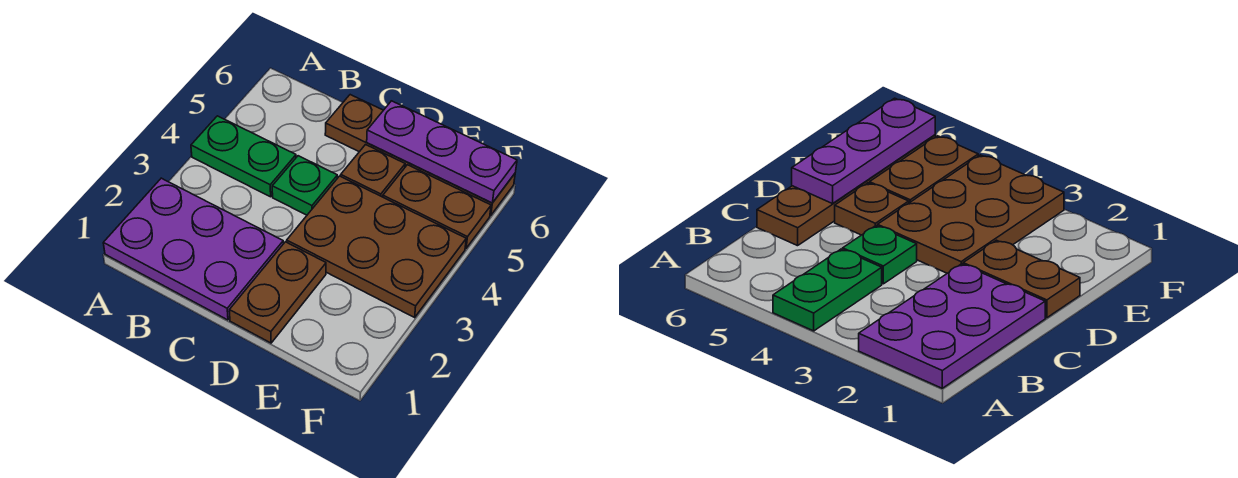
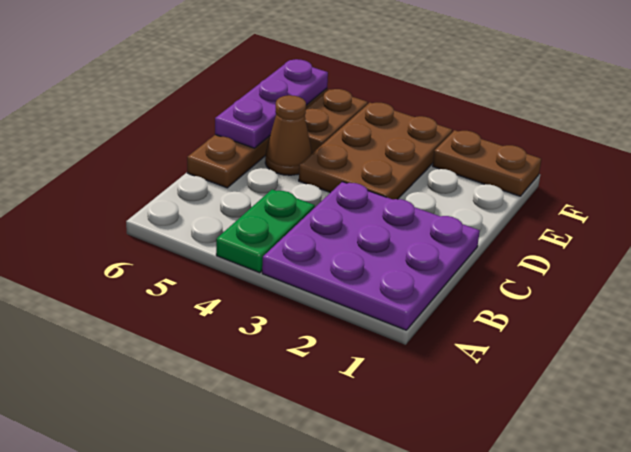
purple plate A1:C2 level 1 -> purple plate A1:C3 level 1
green plate C4 level 1 -> none
brown plate D1:D2 level 1 -> brown plate F1:F2 level 1
brown plate D5 level 1 -> brown cone D5 level 1

